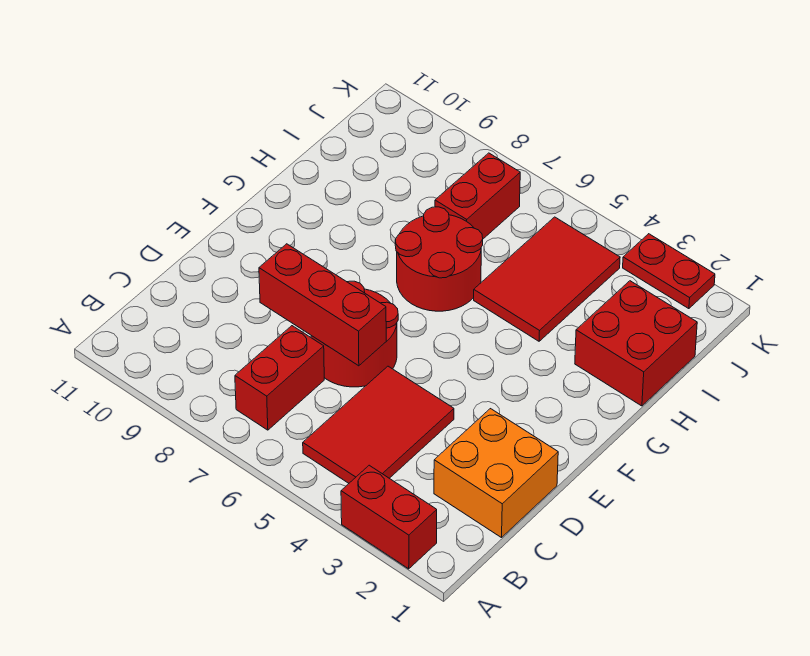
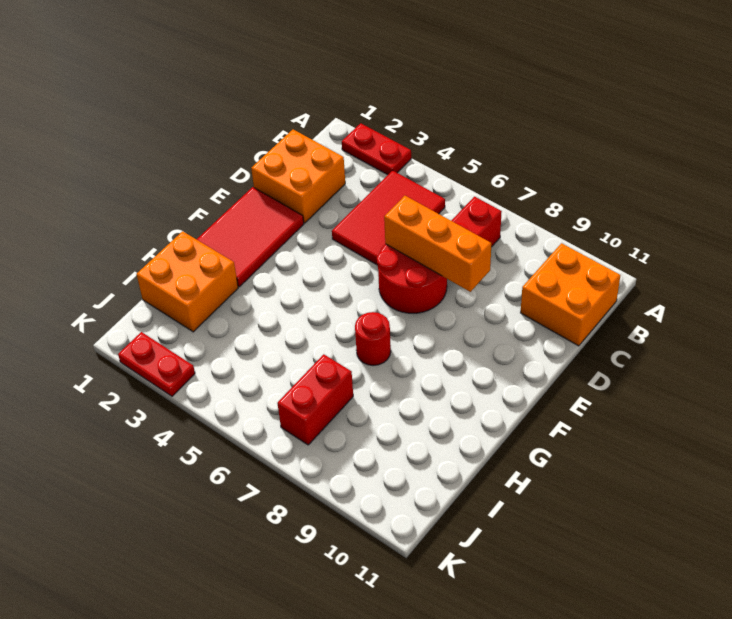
red brick A2:A3 level 1 -> red plate A2:A3 level 1
none -> orange brick B10:C11 level 1
red brick D6:D8 level 2 -> orange brick D6:D8 level 2
red round brick G6:H7 level 1 -> red round brick G7 level 1
red brick H1:I2 level 1 -> orange brick H1:I2 level 1
red tile H4:J5 level 1 -> red tile E1:G2 level 1

